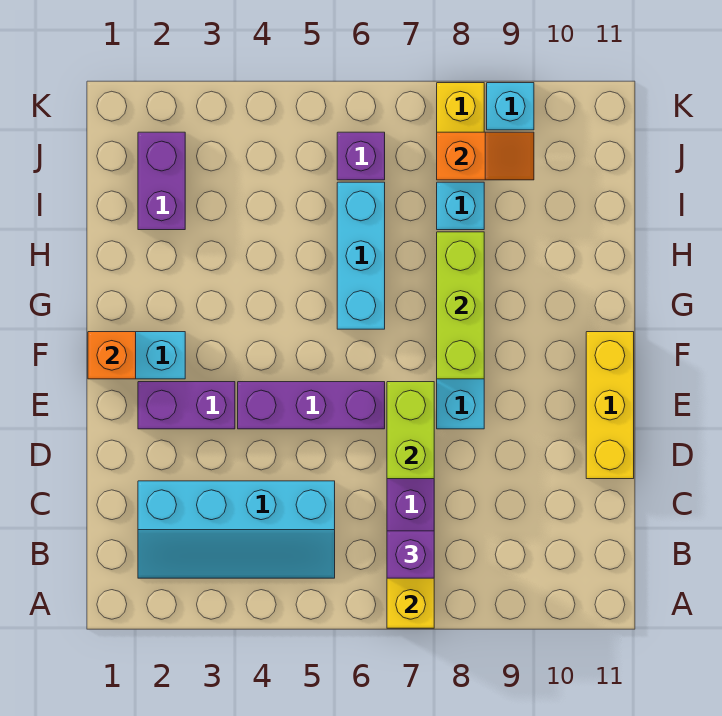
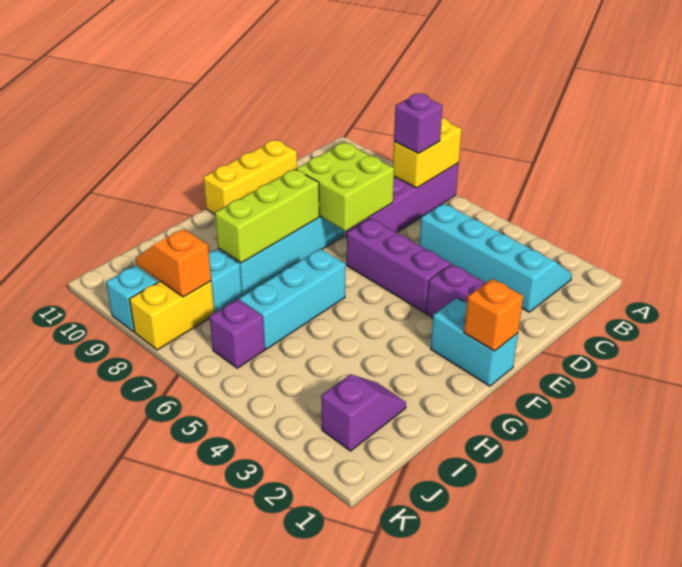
lime brick D7:E7 level 2 -> lime brick D7:E8 level 2
purple brick I2:J2 level 1 -> purple slope I2:J2 level 1 top J

